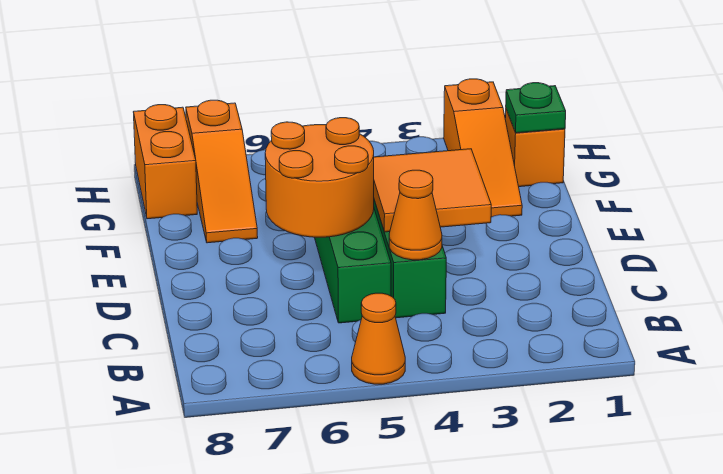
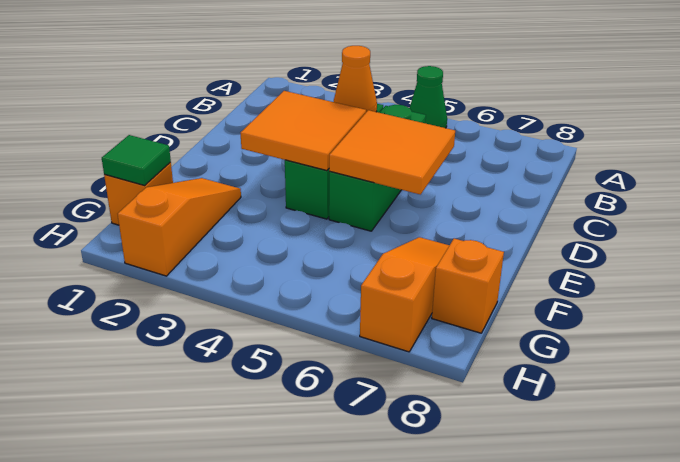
orange cone A5 level 1 -> green cone A5 level 1
orange round brick D5:E6 level 2 -> orange tile D5:E6 level 2
green plate G1 level 2 -> green tile G1 level 2
orange brick G8:H8 level 1 -> orange brick G8 level 1

